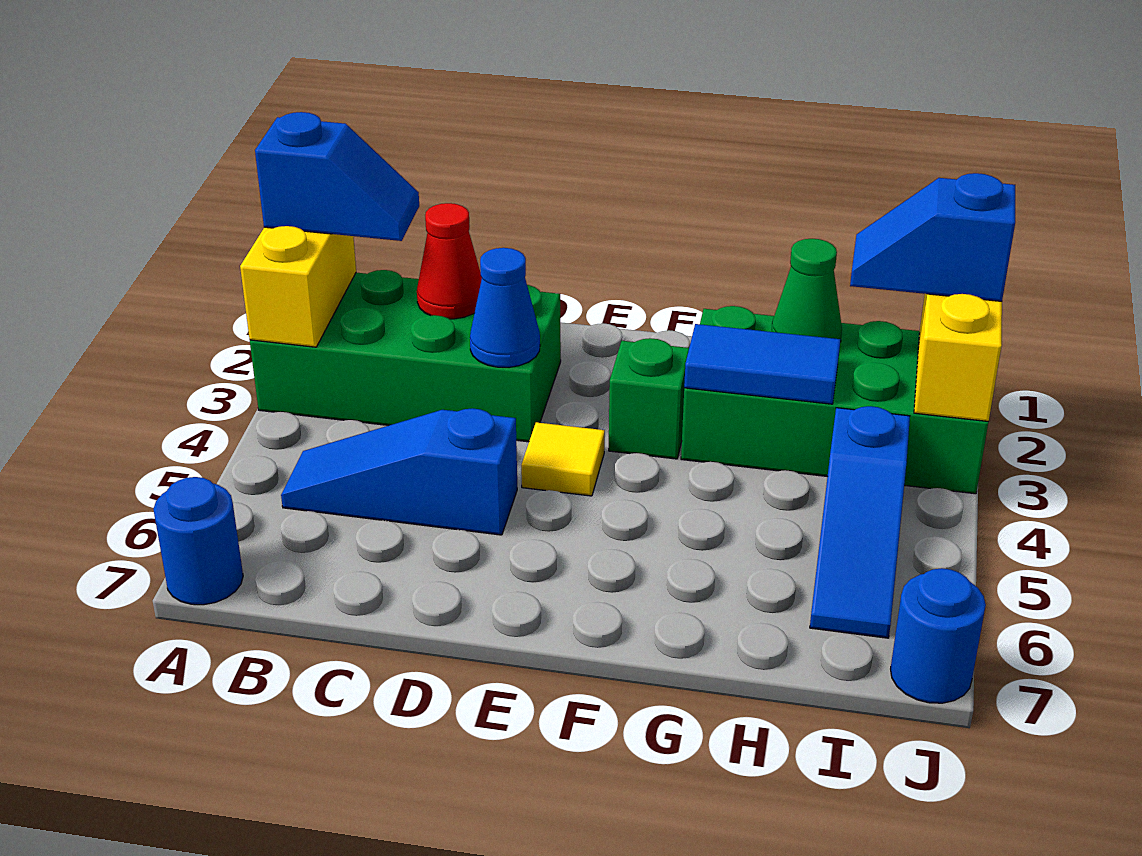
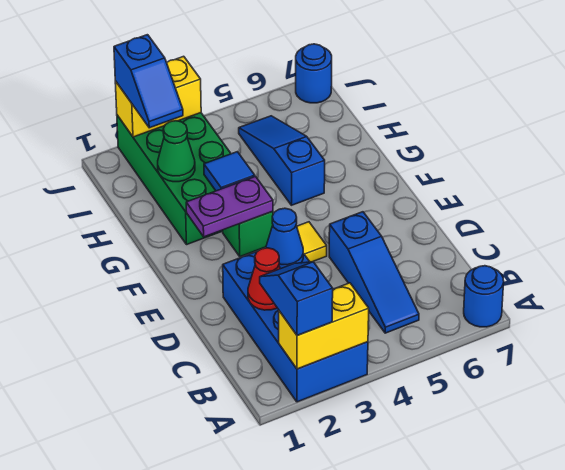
green brick A2:D3 level 1 -> blue brick A2:D3 level 1
none -> purple plate F2:F3 level 2
blue tile G3:H3 level 2 -> blue tile G3 level 2
blue slope I4:I6 level 1 top 4 -> blue slope G5:I5 level 1 top G

